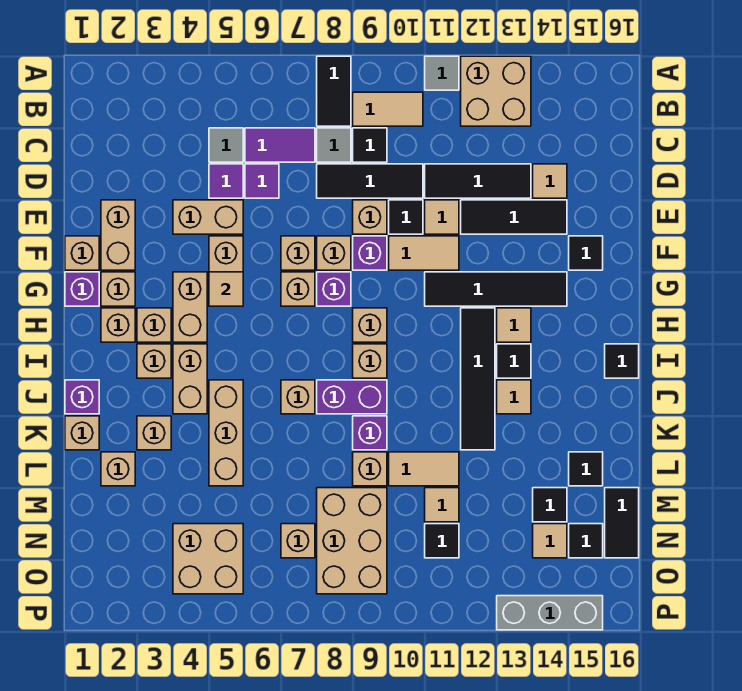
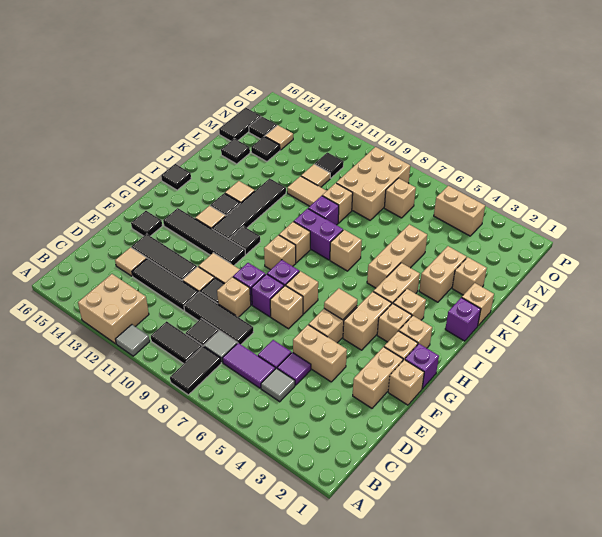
tan tile B9:B10 level 1 -> black tile B9:B10 level 1
tan brick F8 level 1 -> purple brick F8 level 1
none -> black tile H11 level 1
tan brick K3 level 1 -> tan brick K3:L3 level 1
tan brick N4:O5 level 1 -> tan brick O4:O5 level 1
grey brick P13:P15 level 1 -> none

